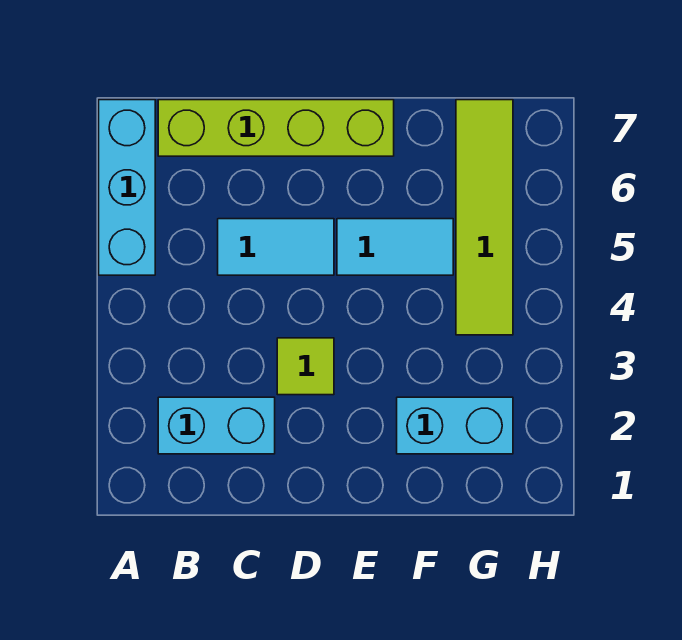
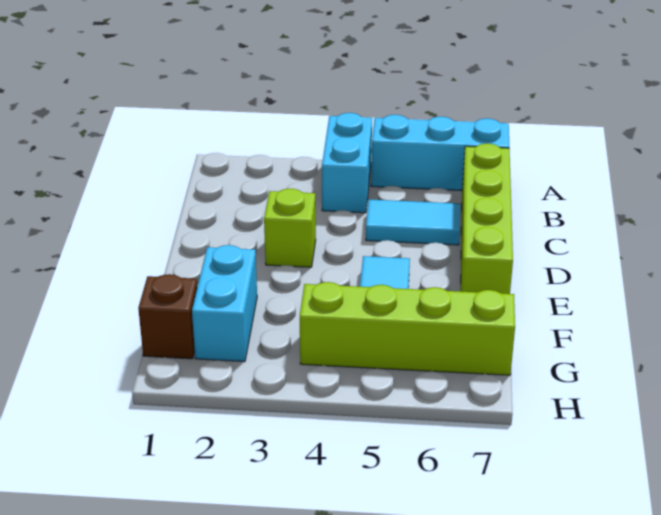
cyan brick B2:C2 level 1 -> cyan brick A4:B4 level 1
cyan tile C5:D5 level 1 -> cyan tile C5:C6 level 1
lime tile D3 level 1 -> lime brick D3 level 1
none -> brown brick G1 level 1
lime tile G4:G7 level 1 -> lime brick G4:G7 level 1

